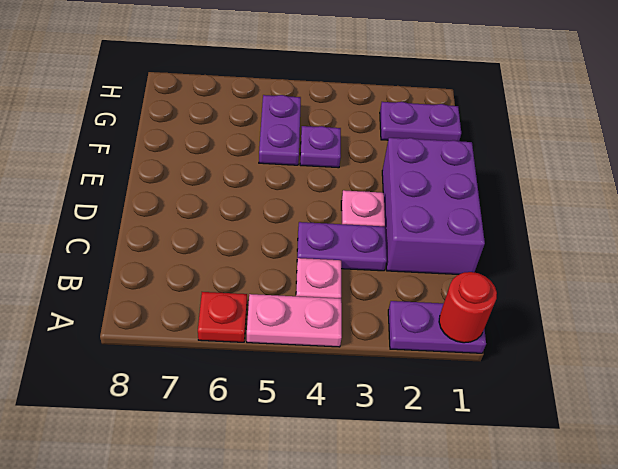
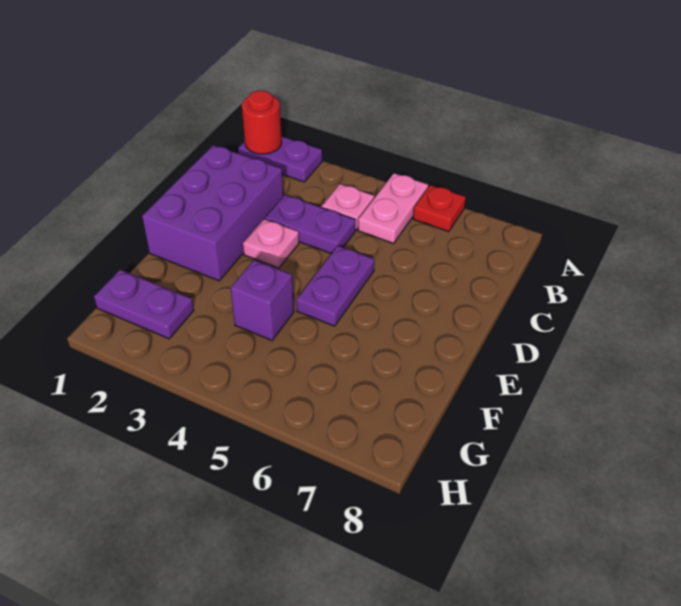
pink plate A4:A5 level 1 -> pink plate A5:B5 level 1
purple plate F4 level 1 -> purple brick F4 level 1
purple plate F5:G5 level 1 -> purple plate D5:E5 level 1

